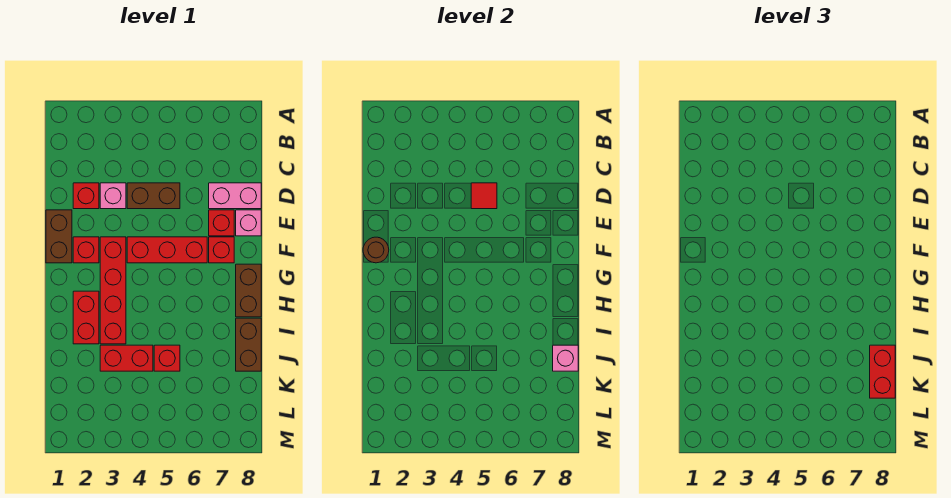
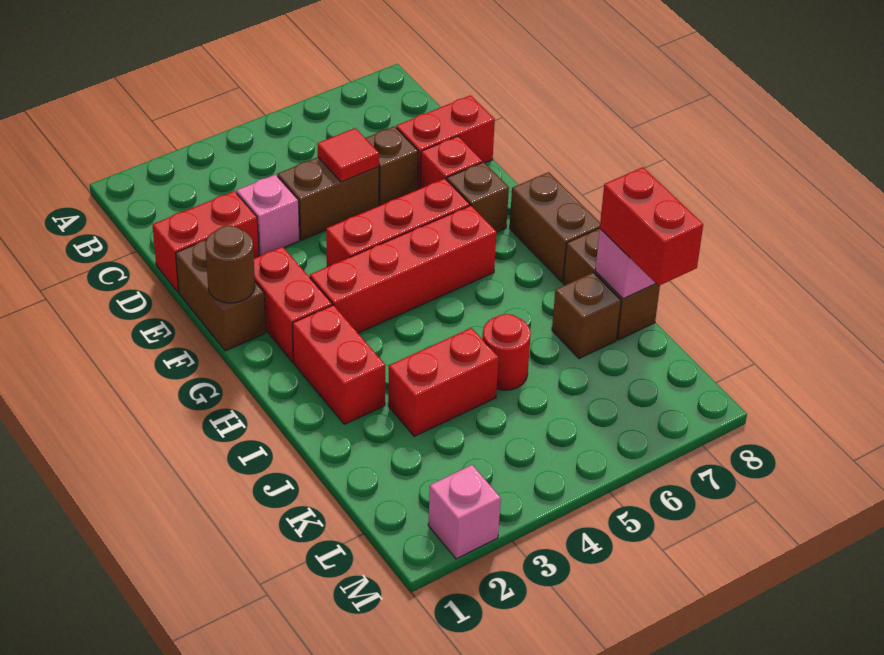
red brick D2 level 1 -> red brick D1:D2 level 1
none -> brown brick D6 level 1
pink brick D7:D8 level 1 -> red brick D7:D8 level 1
pink brick E8 level 1 -> pink brick M2 level 1
red brick F2 level 1 -> red brick F2:G2 level 1
red brick F3:I3 level 1 -> red brick G3:G6 level 1
red brick F7 level 1 -> brown brick F7 level 1
red brick J5 level 1 -> red round brick J5 level 1
none -> brown brick J7 level 1

